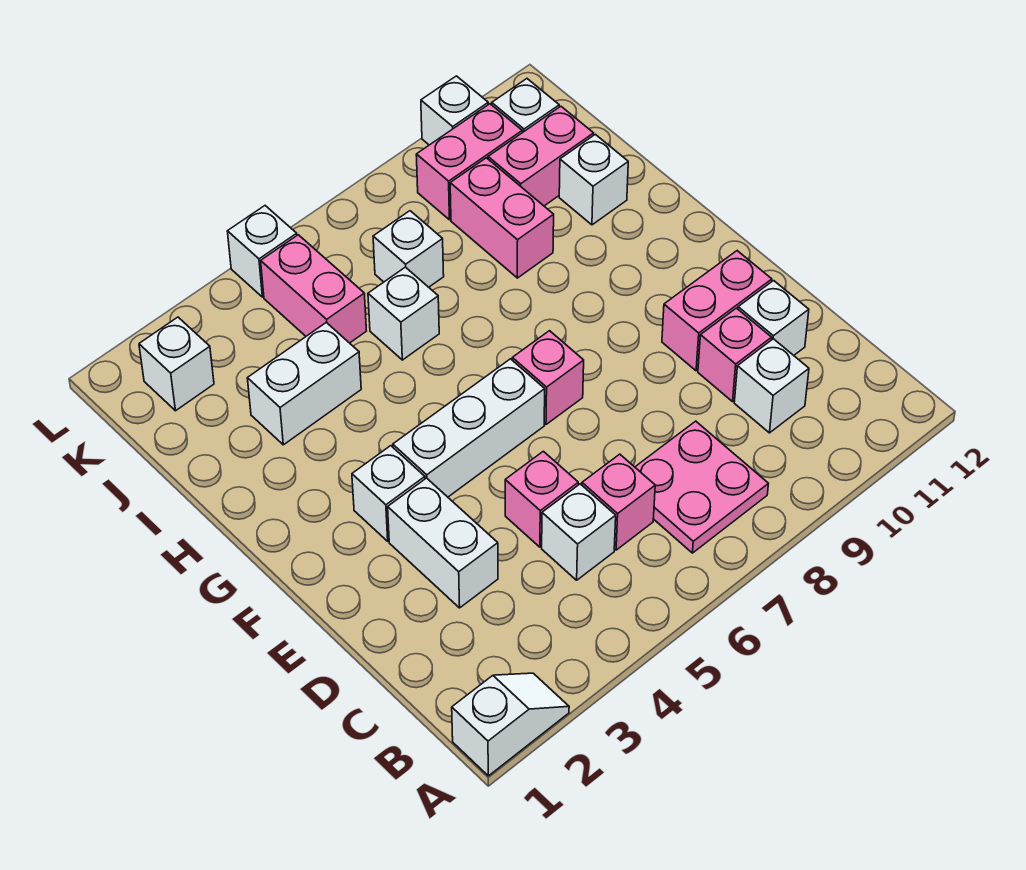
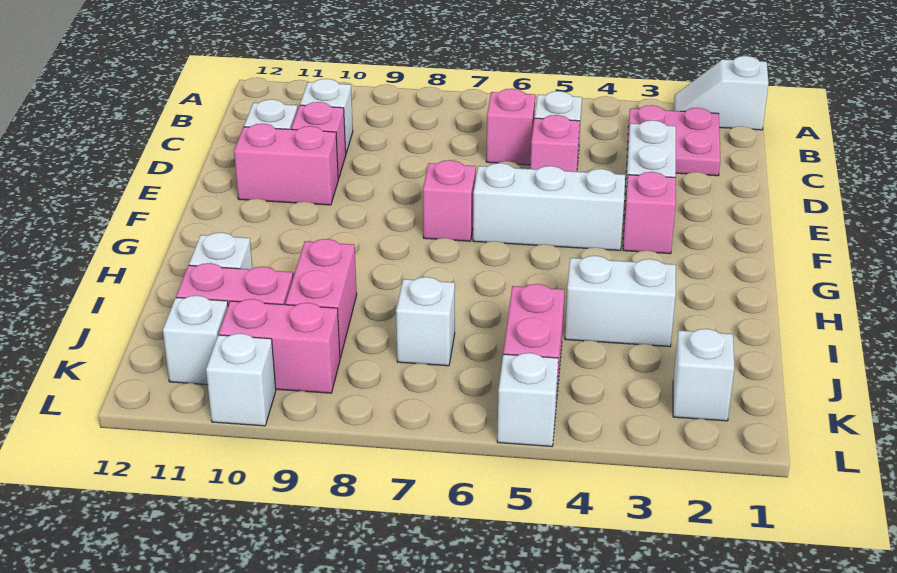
pink plate B7:C8 level 1 -> pink plate B2:C3 level 1
white brick F3 level 1 -> pink brick F3 level 1
white brick I6 level 1 -> none

